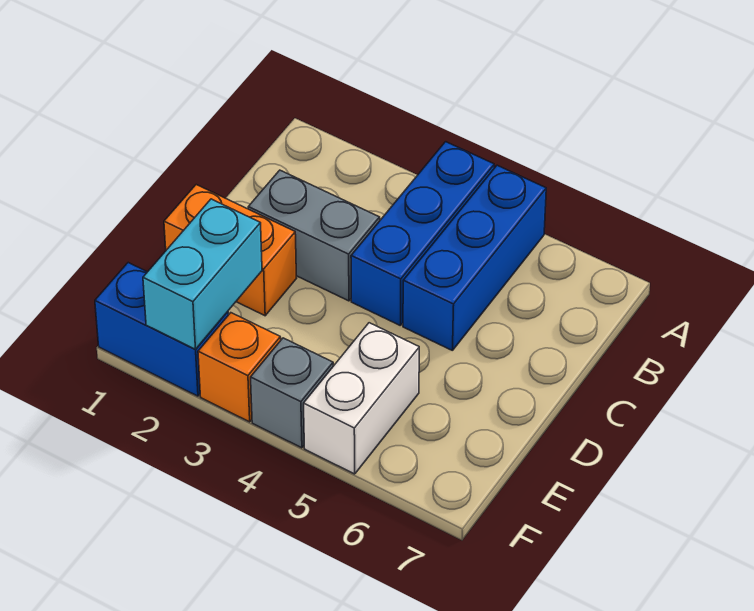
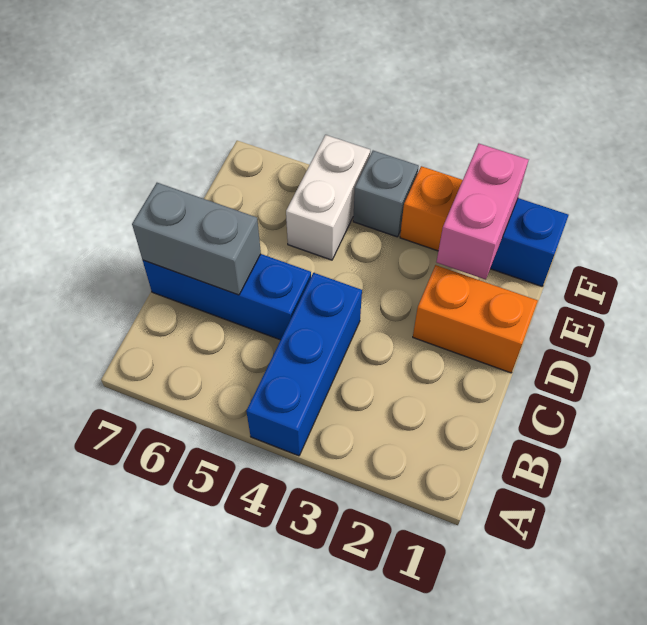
blue brick A5:C5 level 1 -> blue brick C5:C7 level 1
grey brick C2:C3 level 1 -> grey brick C6:C7 level 2
cyan brick E2:F2 level 2 -> pink brick E2:F2 level 2

